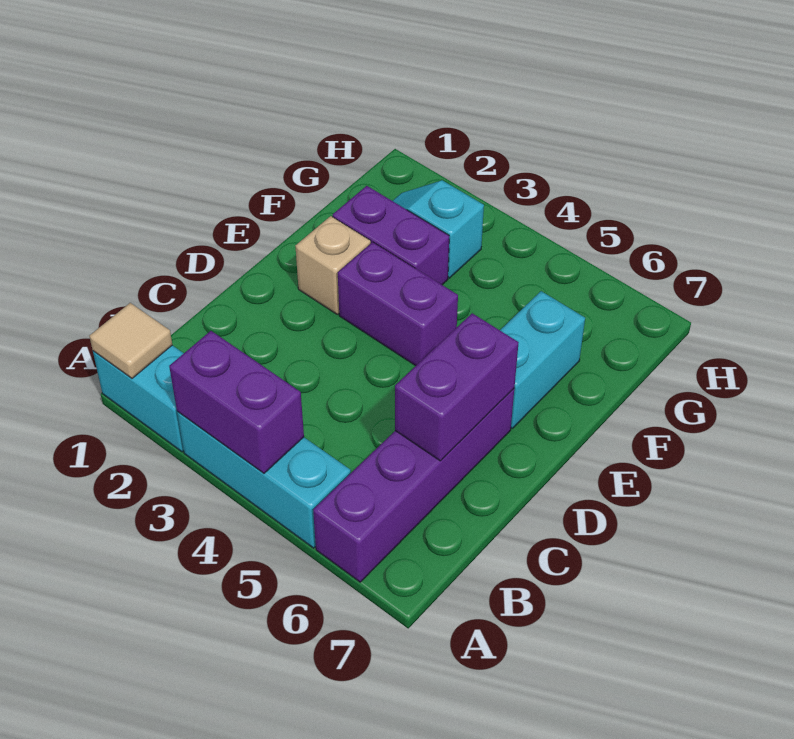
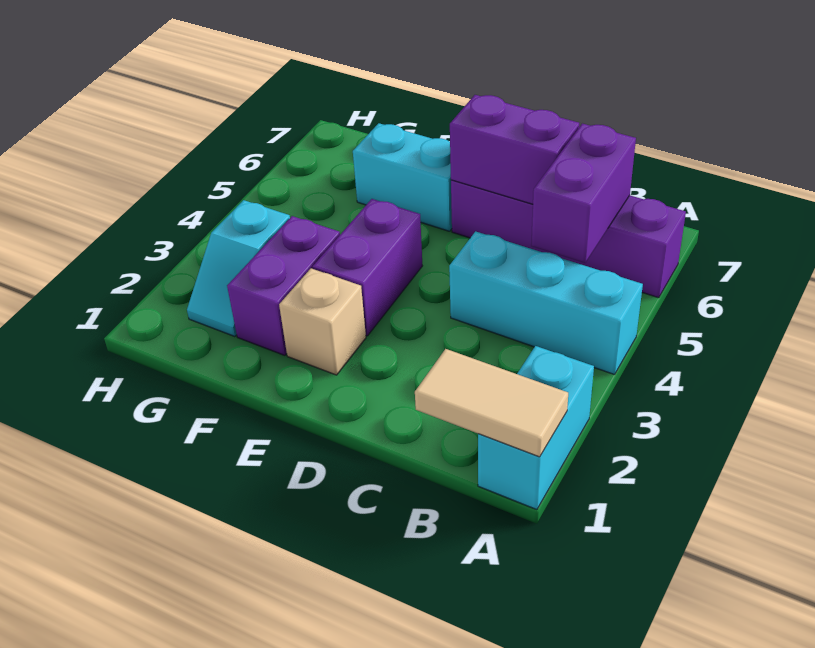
tan tile A1 level 2 -> tan tile A1:B1 level 2
cyan brick A3:A5 level 1 -> cyan brick A4:C4 level 1
purple brick A3:A4 level 2 -> purple brick B5:B6 level 2

